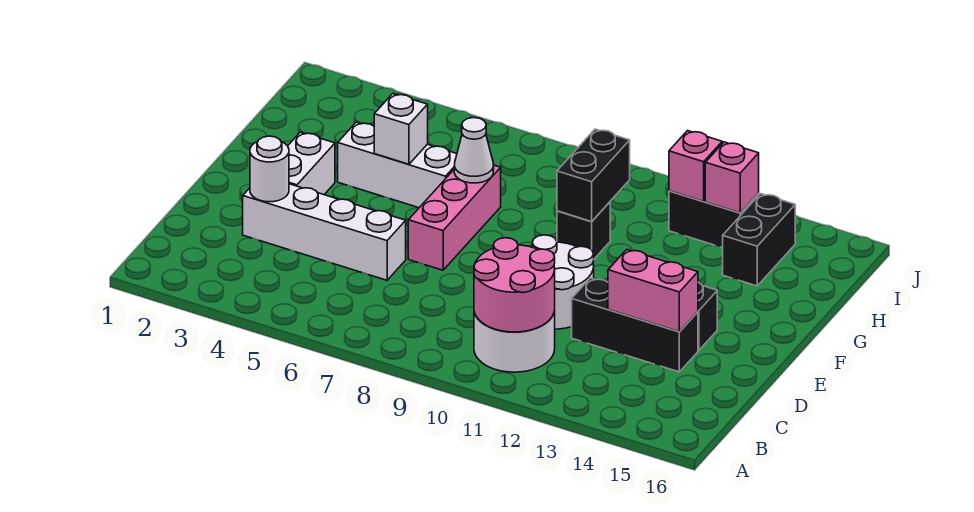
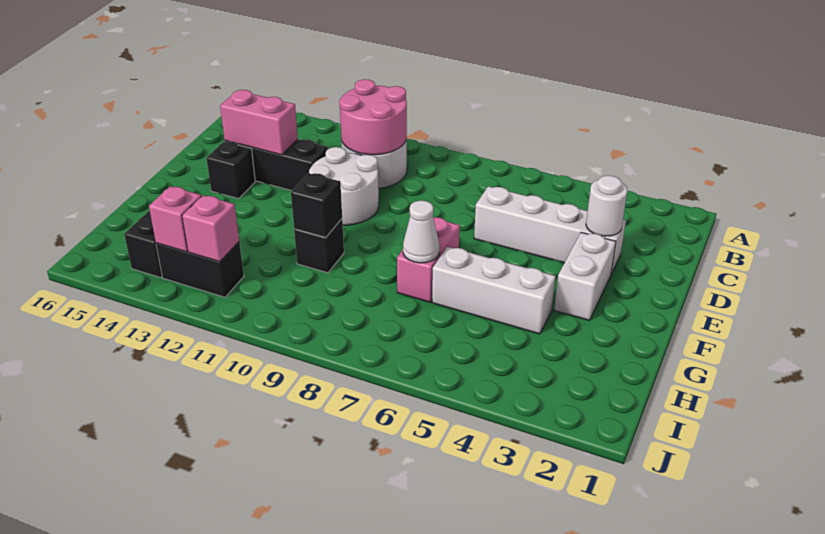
pink brick E7:G7 level 1 -> pink brick F7:G7 level 1
white brick G5 level 2 -> none
black brick G10:H10 level 2 -> black brick G10 level 2

